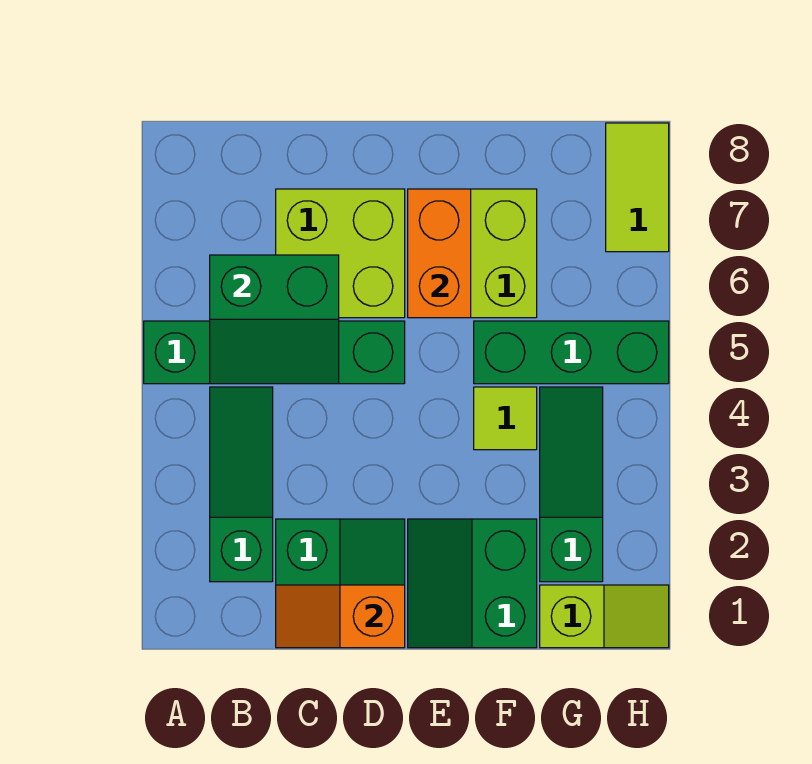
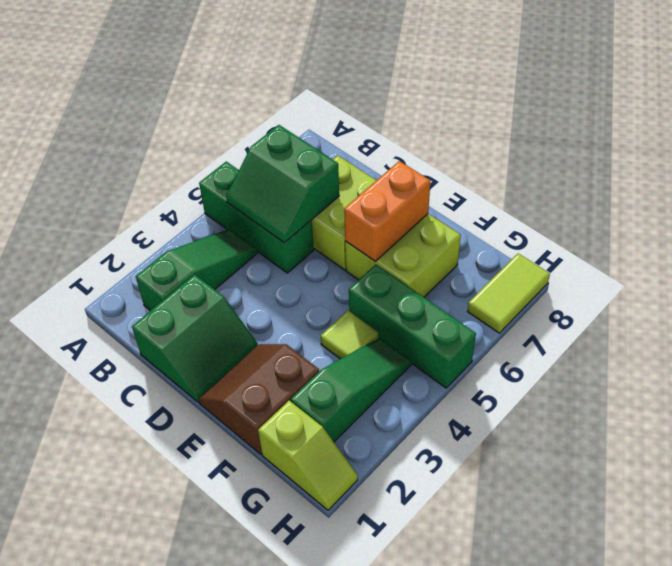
green brick A5:D5 level 1 -> green brick A5:C5 level 1
orange slope C1:D1 level 2 top D -> none
green slope E1:F2 level 1 top F -> brown slope E1:F2 level 1 top F

